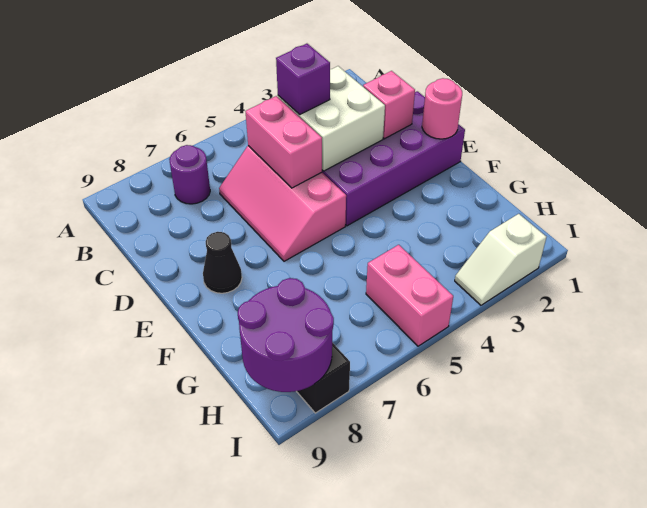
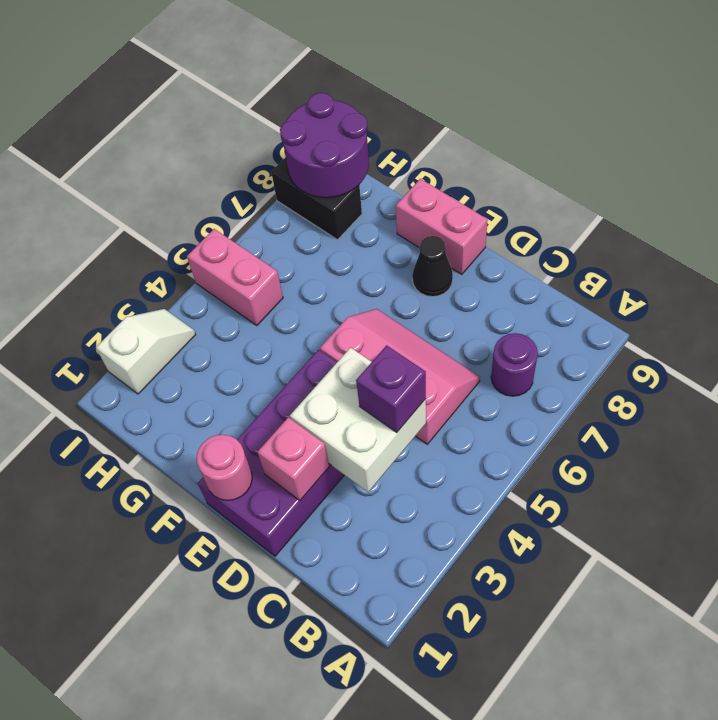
pink brick C5:D5 level 2 -> pink brick E9:F9 level 1

